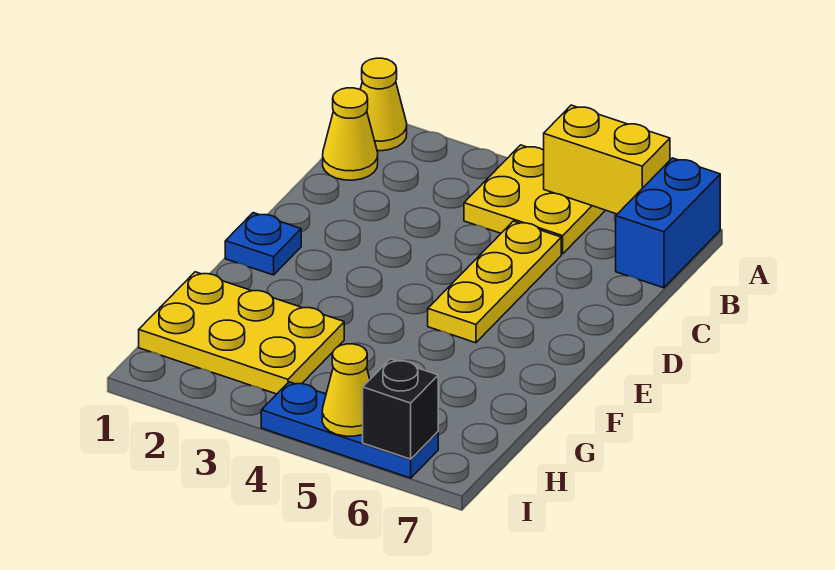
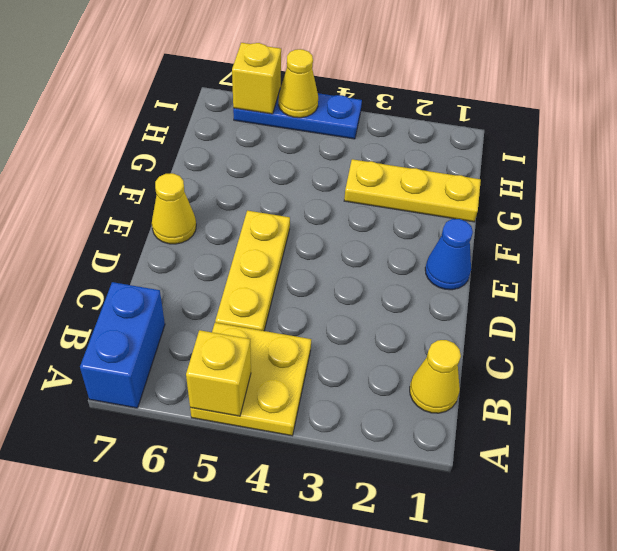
yellow cone A1 level 1 -> yellow cone E7 level 1
yellow brick A5:A6 level 2 -> yellow brick A5 level 2
blue plate E1 level 1 -> blue cone E1 level 1
yellow plate G1:H3 level 1 -> yellow plate G1:G3 level 1
black brick I6 level 2 -> yellow brick I6 level 2

